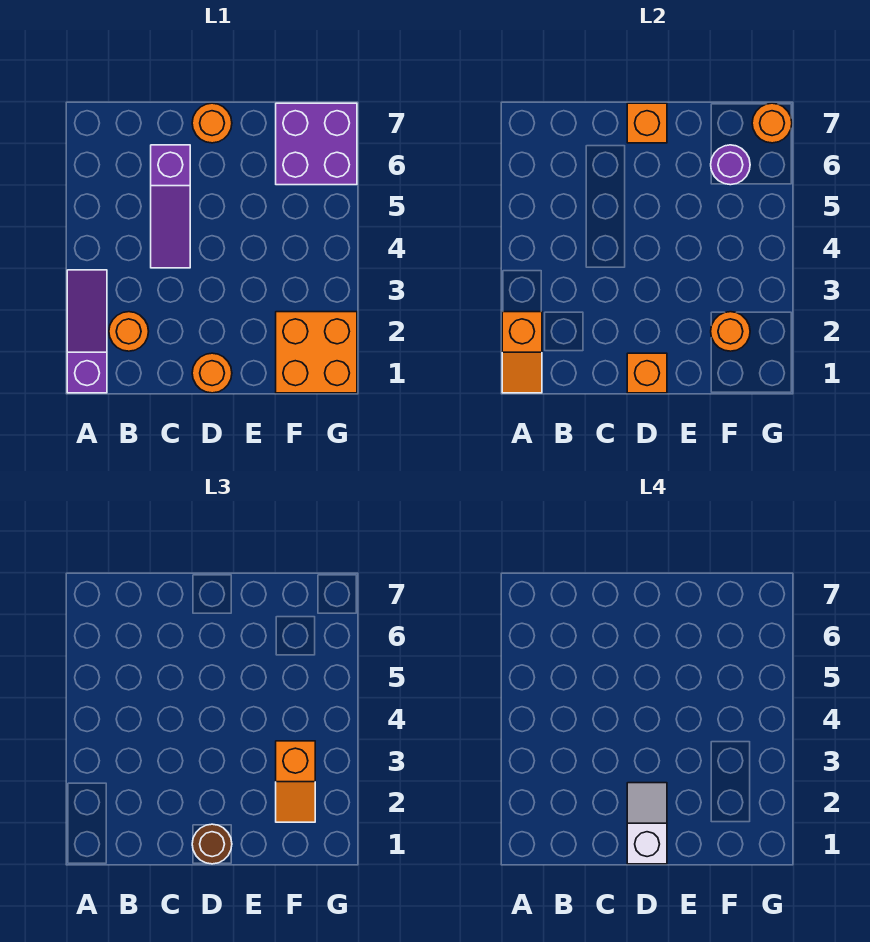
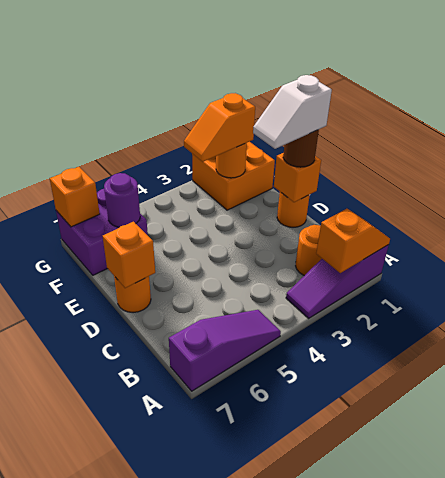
purple slope C4:C6 level 1 top 6 -> purple slope A5:A7 level 1 top 7
orange slope F2:F3 level 3 top 3 -> orange slope F2:F3 level 3 top 2
orange round brick G7 level 2 -> orange brick G7 level 2

